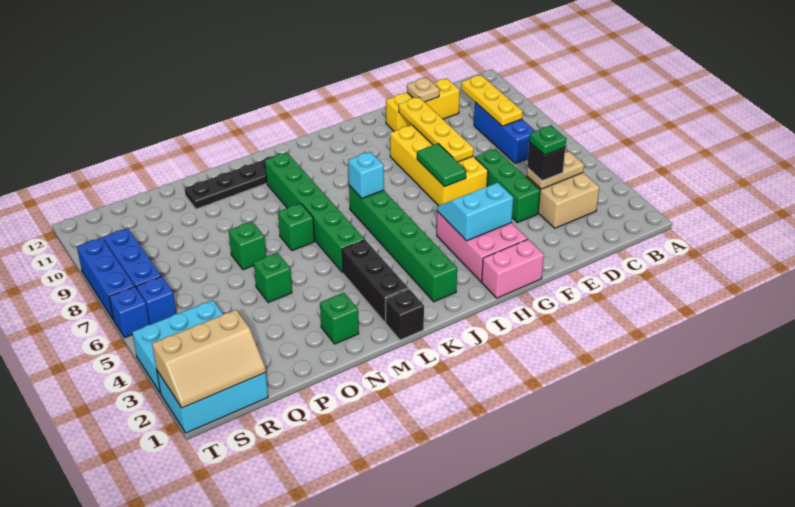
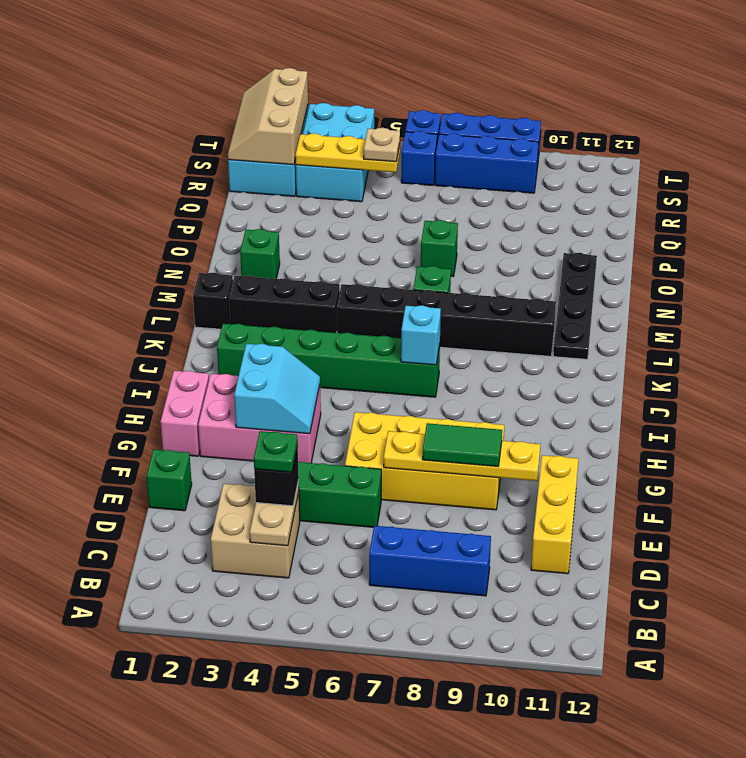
yellow plate C8:C10 level 2 -> yellow plate R3:R5 level 2
tan plate E11 level 2 -> tan plate R5 level 3
green tile G6:G7 level 2 -> green tile F8:F9 level 3
green brick L5:L10 level 1 -> black brick L5:L10 level 1
green brick O5 level 1 -> green brick E1 level 1

